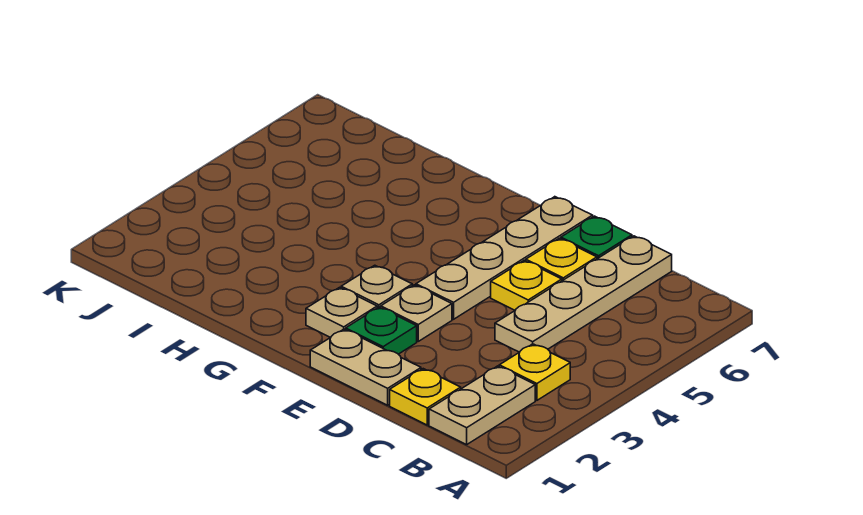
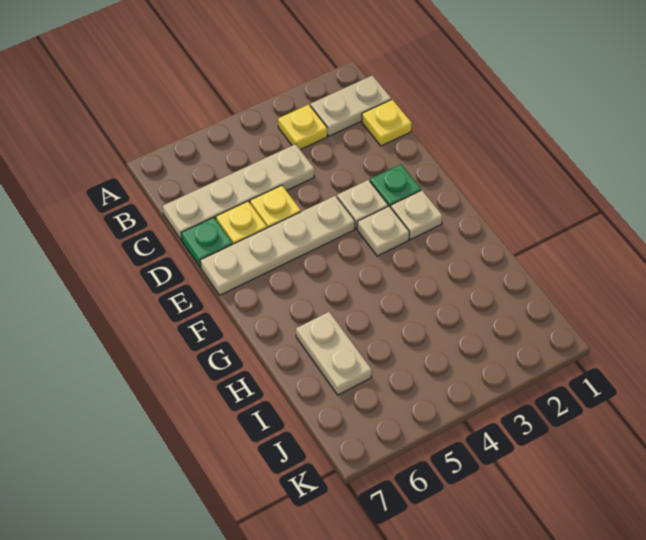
tan plate D1:E1 level 1 -> tan plate H6:I6 level 1

